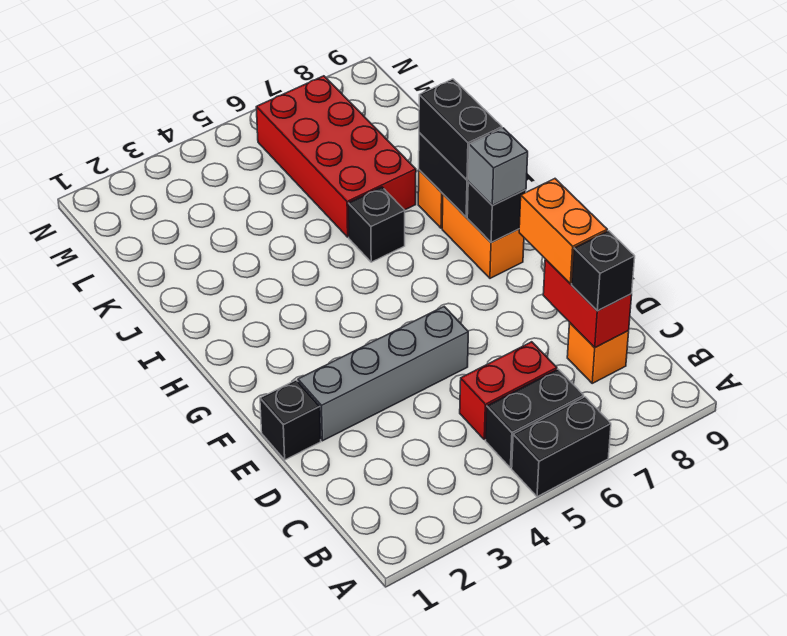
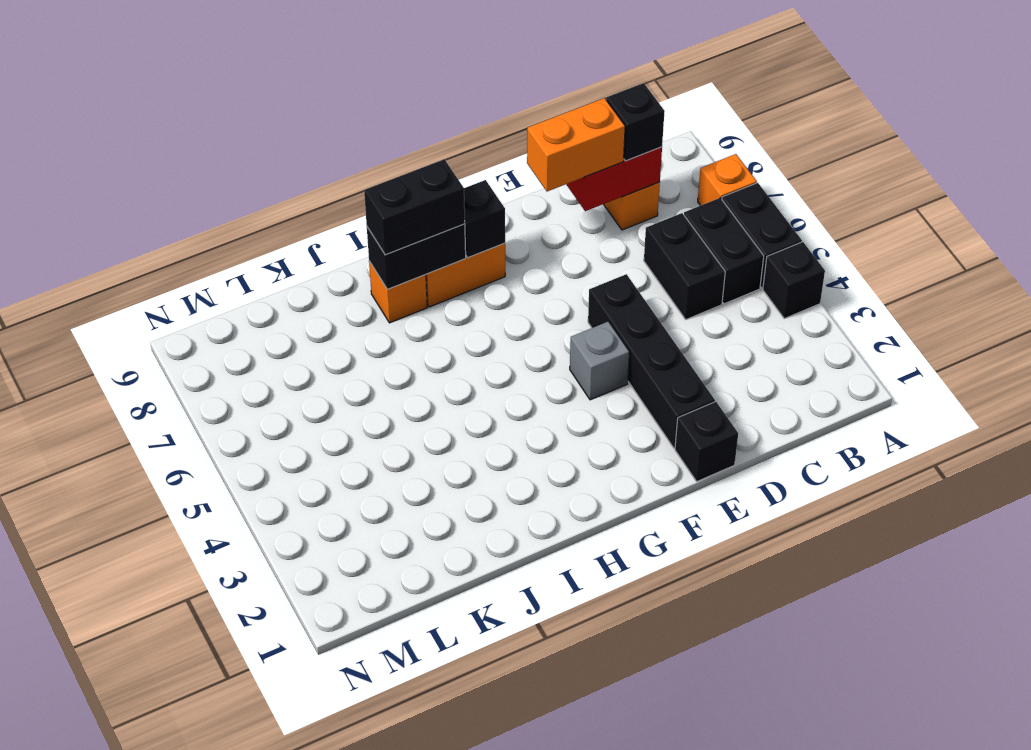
none -> orange brick A7 level 1
red brick C5:C6 level 1 -> black brick C5:C6 level 1
grey brick E2:E5 level 1 -> black brick E2:E5 level 1
grey brick G8 level 3 -> grey brick F4 level 1
black brick I6 level 1 -> black brick A4 level 1
red brick J6:M7 level 1 -> none

